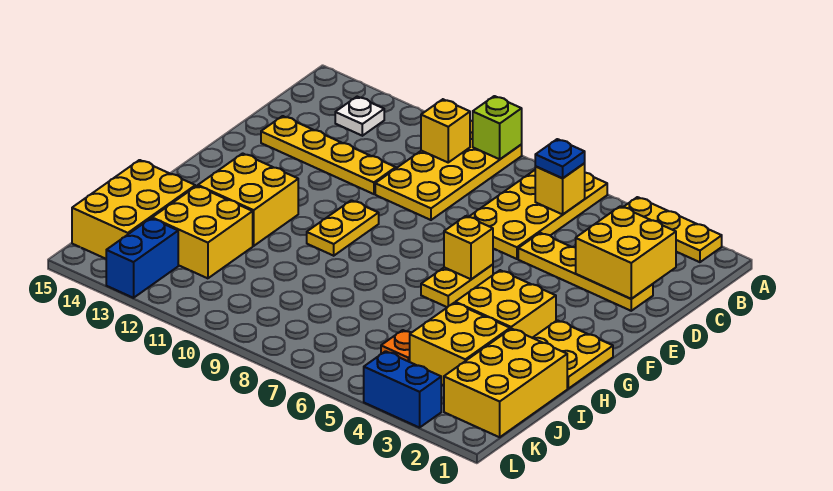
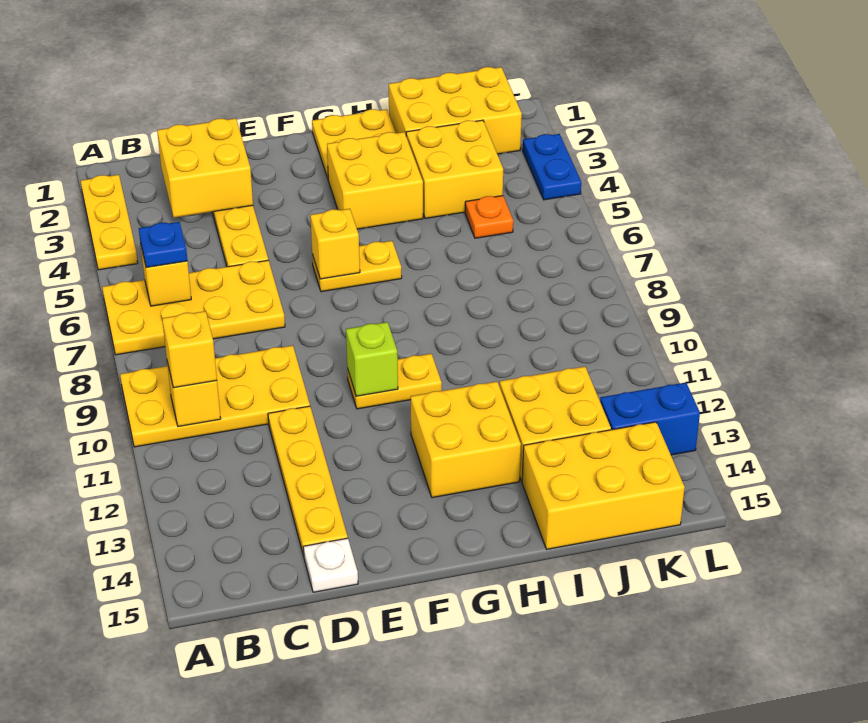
lime brick A9 level 2 -> lime brick F10 level 2
none -> yellow brick B10 level 3
white plate B13 level 1 -> white plate D15 level 1
blue brick L3:L4 level 1 -> blue plate L3:L4 level 1

